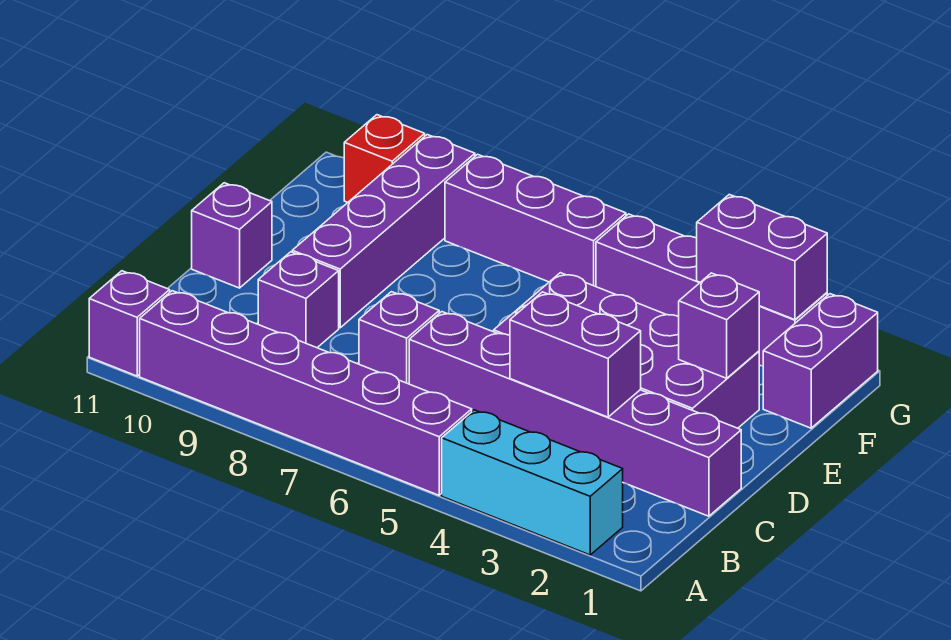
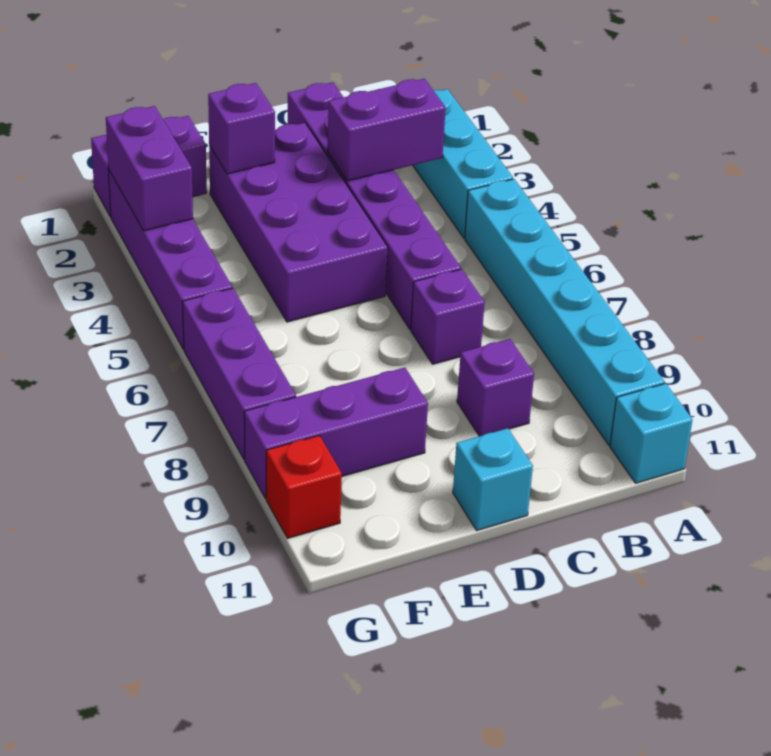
purple brick A5:A10 level 1 -> cyan brick A5:A10 level 1
purple brick A11 level 1 -> cyan brick A11 level 1
purple brick C3:C4 level 2 -> purple brick B3:C3 level 2
purple brick D9:G9 level 1 -> purple brick E9:G9 level 1
purple brick D11 level 1 -> cyan brick D11 level 1

